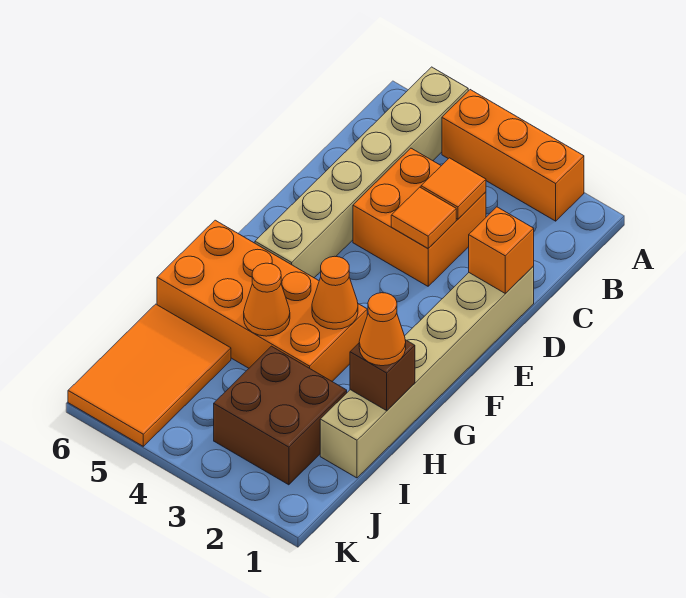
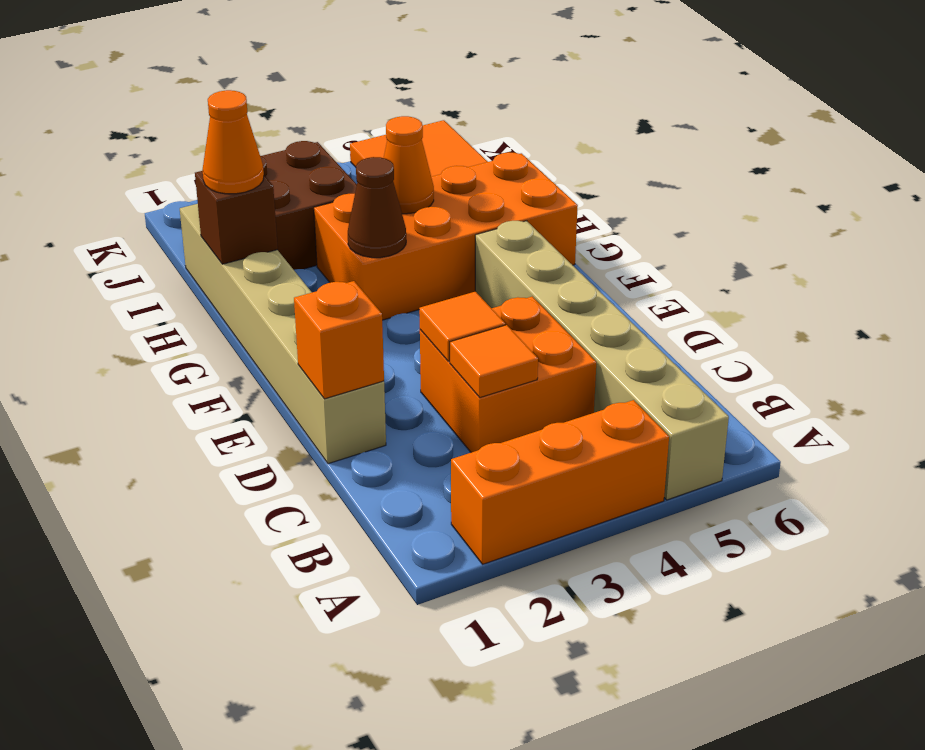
orange cone G3 level 2 -> brown cone G3 level 2

